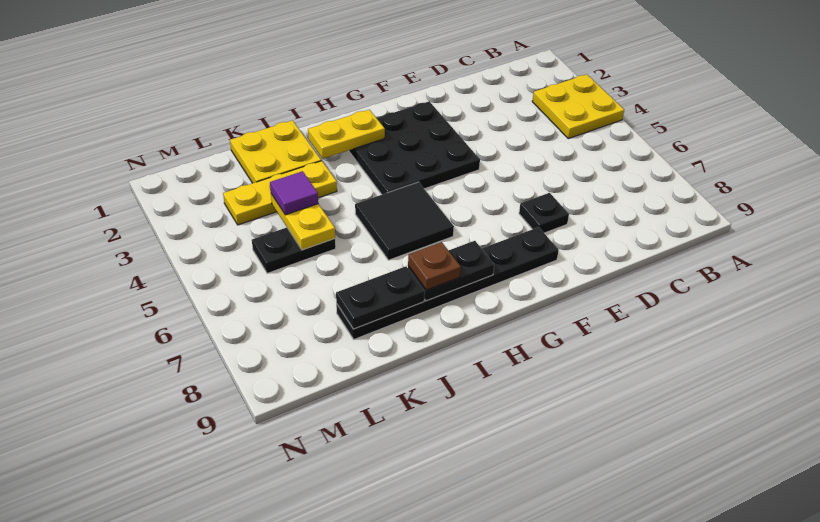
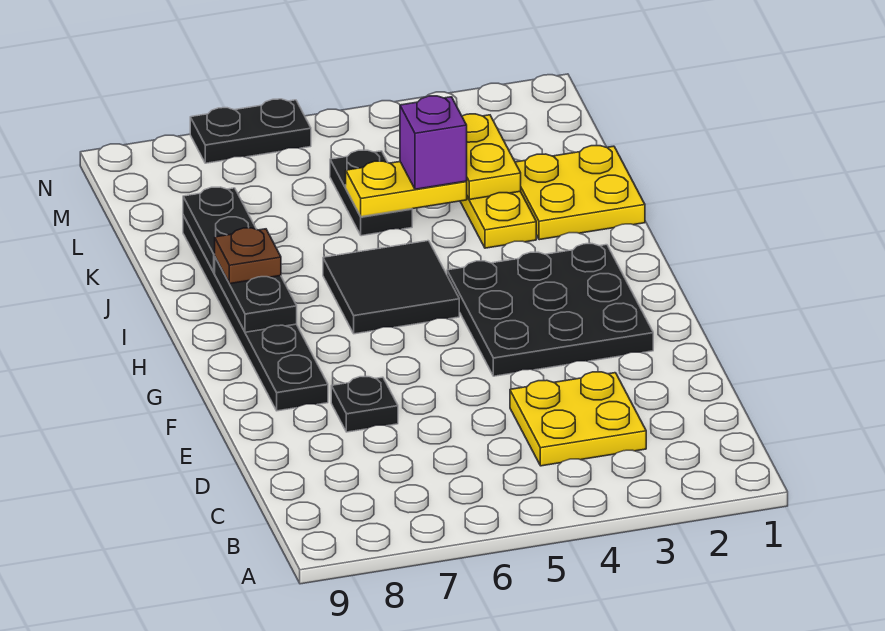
yellow plate A3:B4 level 1 -> yellow plate C3:D4 level 1
yellow plate H2:I2 level 2 -> yellow plate K3:L3 level 2
purple tile K4 level 3 -> purple brick K4 level 3
none -> black plate N6:N7 level 1

